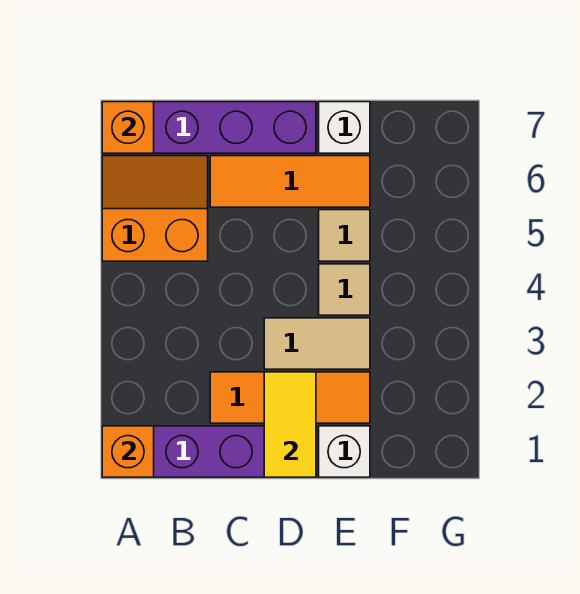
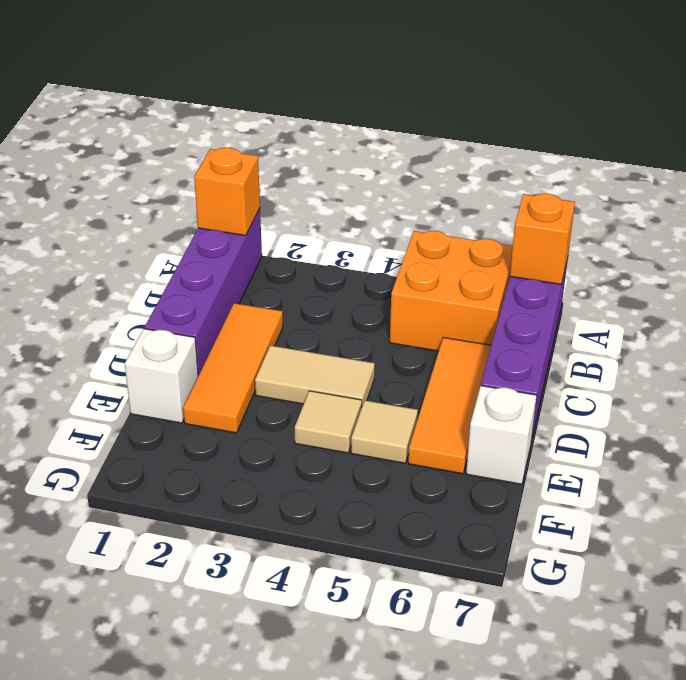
orange slope A5:B6 level 1 top 5 -> orange brick A5:B6 level 1
yellow tile D1:D2 level 2 -> none
tan tile D3:E3 level 1 -> tan tile D3:D4 level 1

